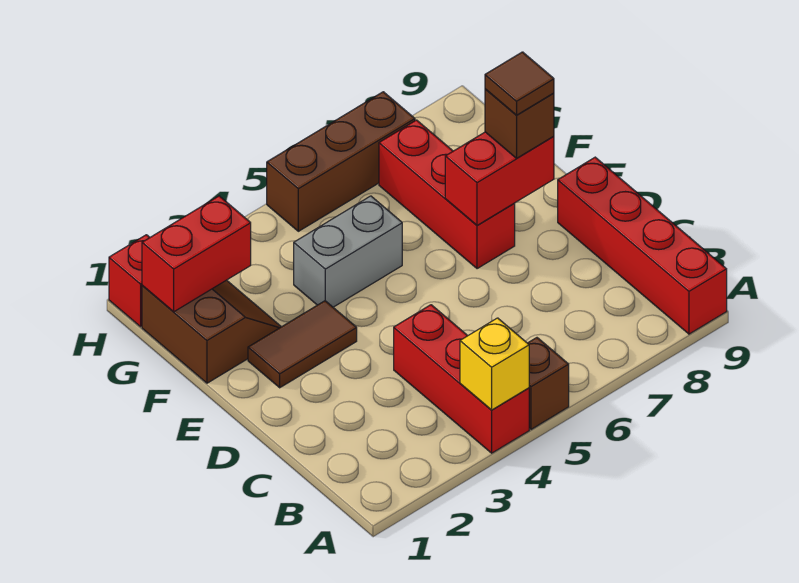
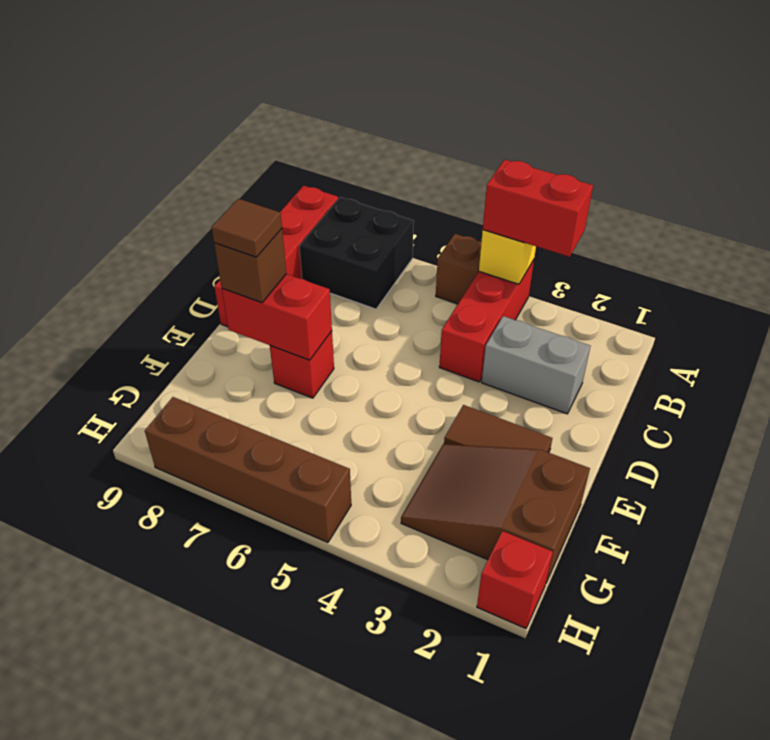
none -> black brick A7:B8 level 1
red brick E7:G7 level 1 -> red brick E7 level 1
brown slope F1:G2 level 1 top 1 -> brown slope F1:G3 level 1 top 1
grey brick F4:F5 level 1 -> grey brick C2:C3 level 1
red brick G1:G2 level 2 -> red brick A3:A4 level 3
brown brick H5:H7 level 1 -> brown brick H5:H8 level 1

